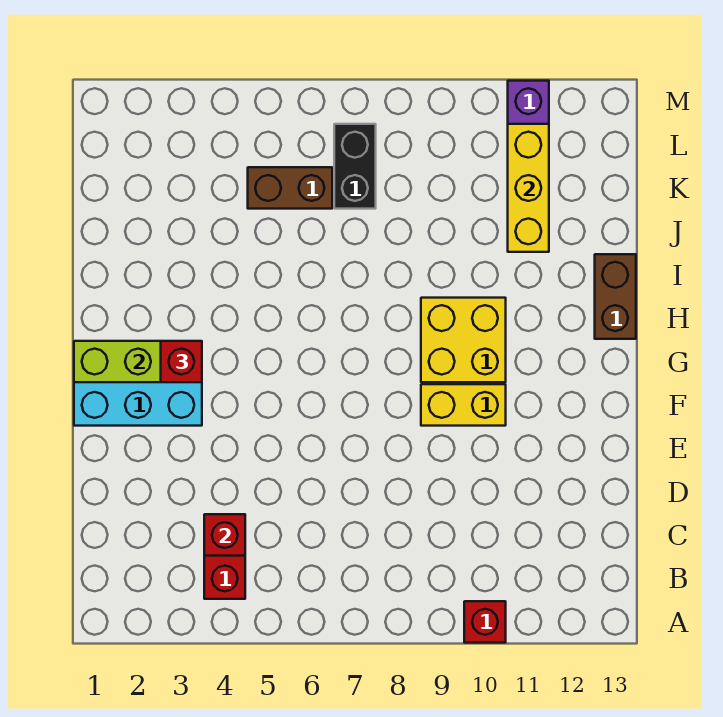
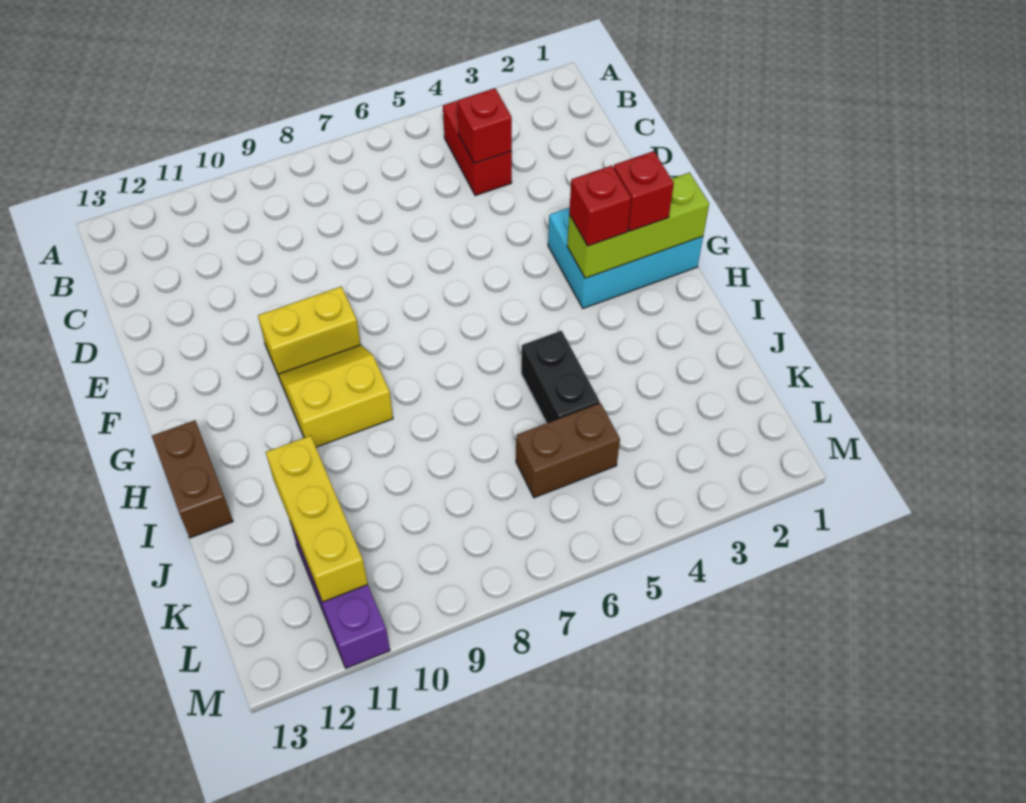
red brick A10 level 1 -> red brick G2 level 3
yellow brick G9:H10 level 1 -> yellow slope G9:H10 level 1 top H
black brick K7:L7 level 1 -> black brick I5:J5 level 1

